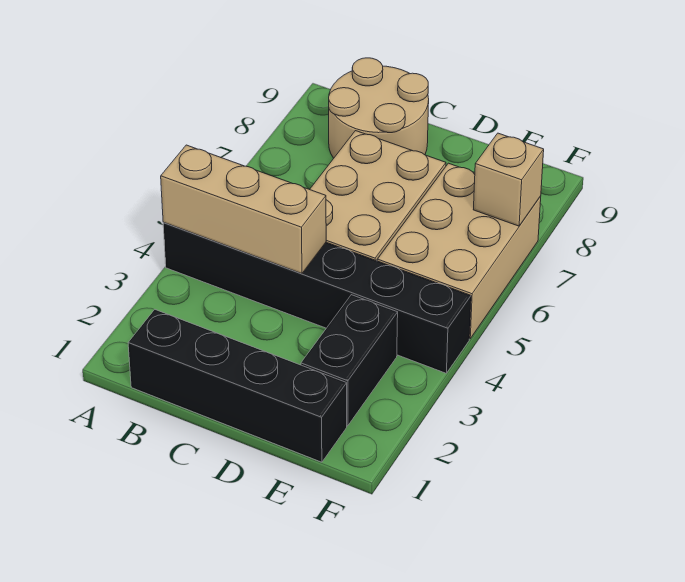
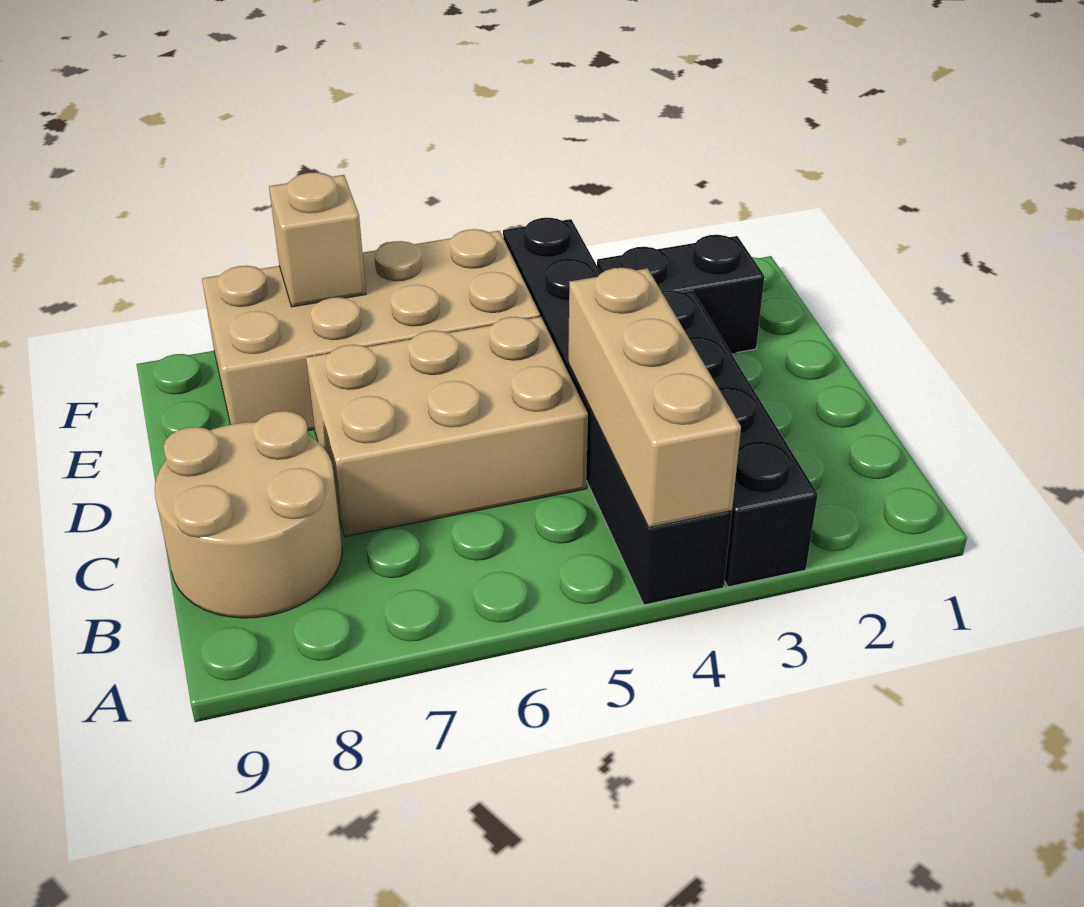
black brick B1:E1 level 1 -> black brick A3:D3 level 1
tan brick E5:F7 level 1 -> tan brick E5:F8 level 1

